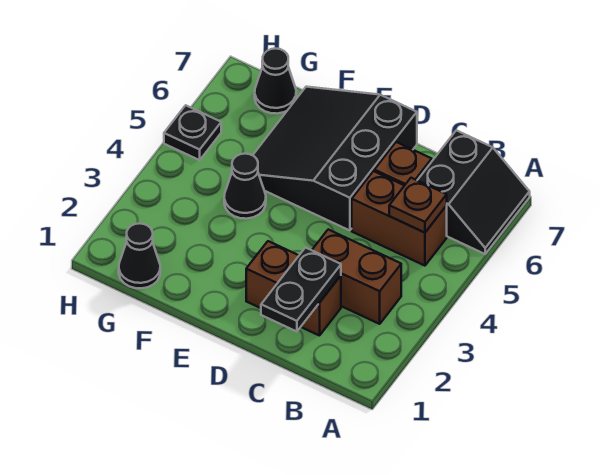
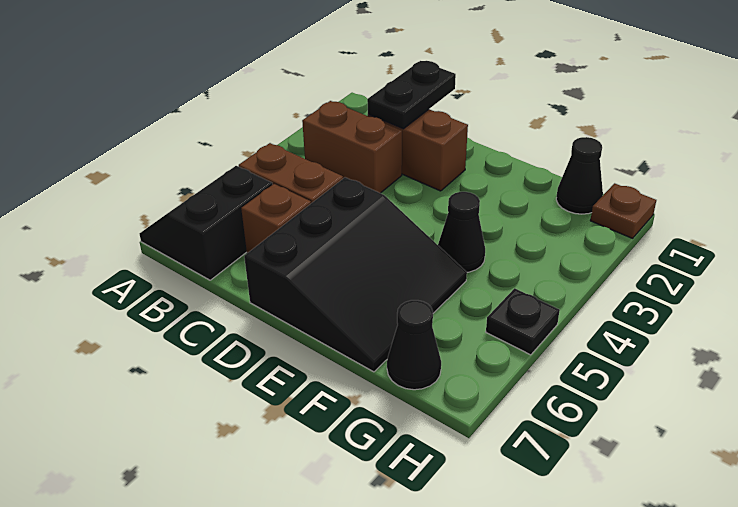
brown plate B5 level 2 -> brown plate H1 level 1

